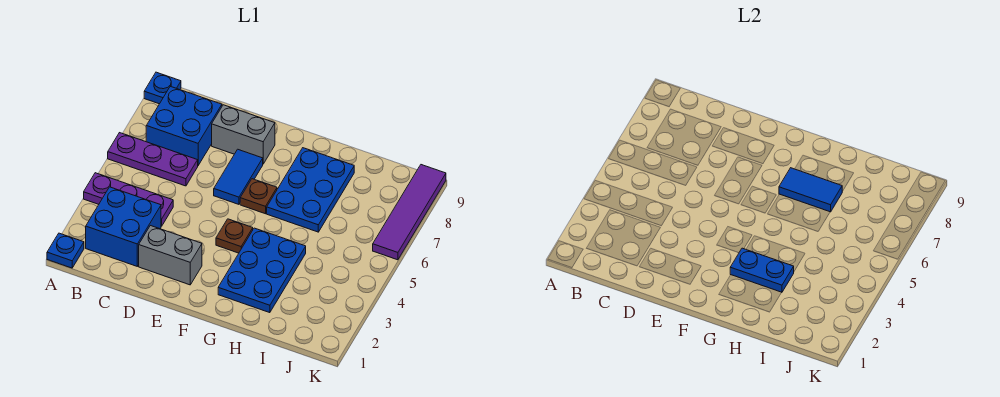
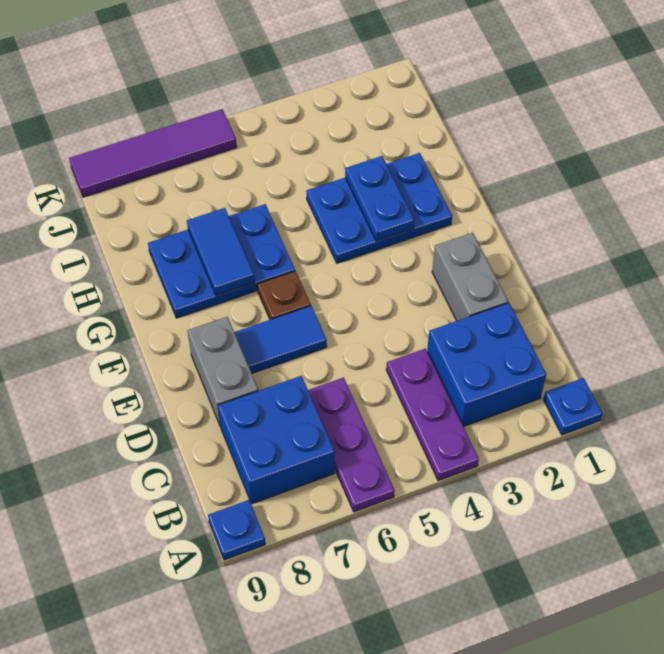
brown plate F4 level 1 -> none

